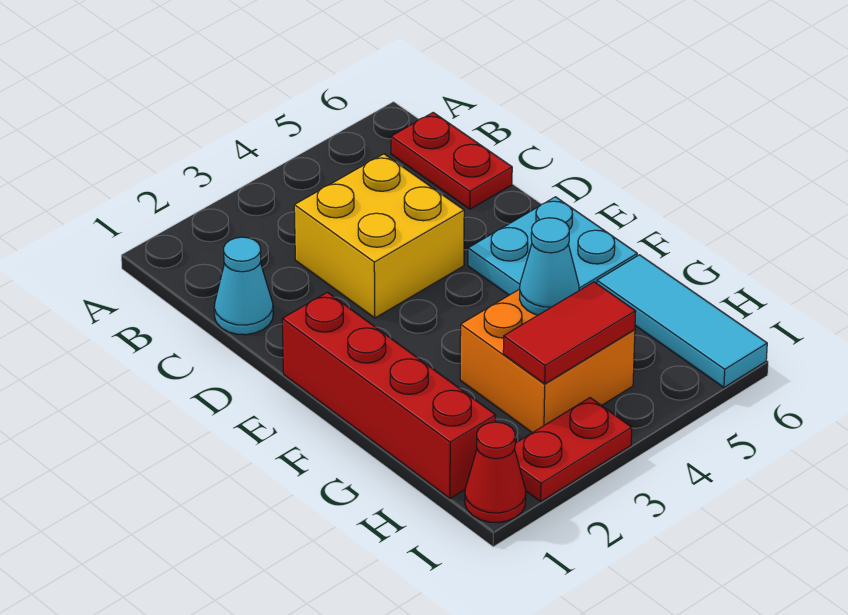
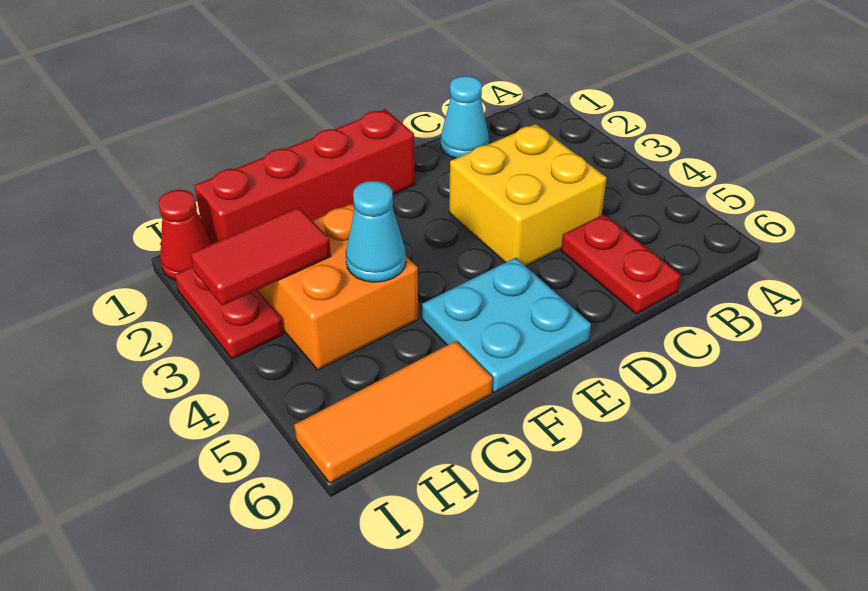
red plate B6:C6 level 1 -> red plate C5:C6 level 1
cyan tile G6:I6 level 1 -> orange tile G6:I6 level 1
red tile H3:H4 level 2 -> red tile H3:I3 level 2

